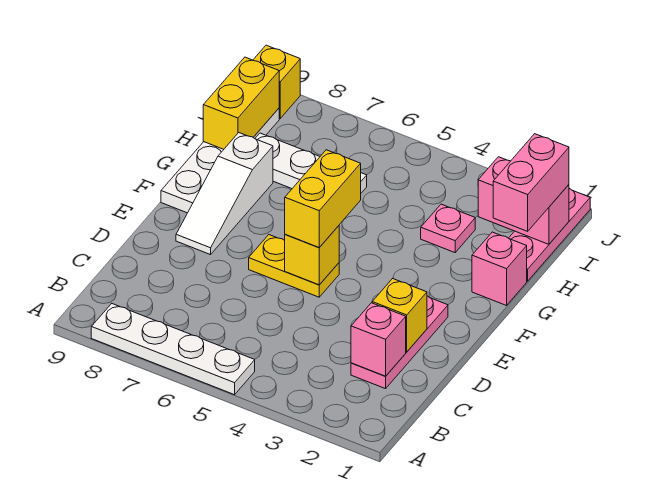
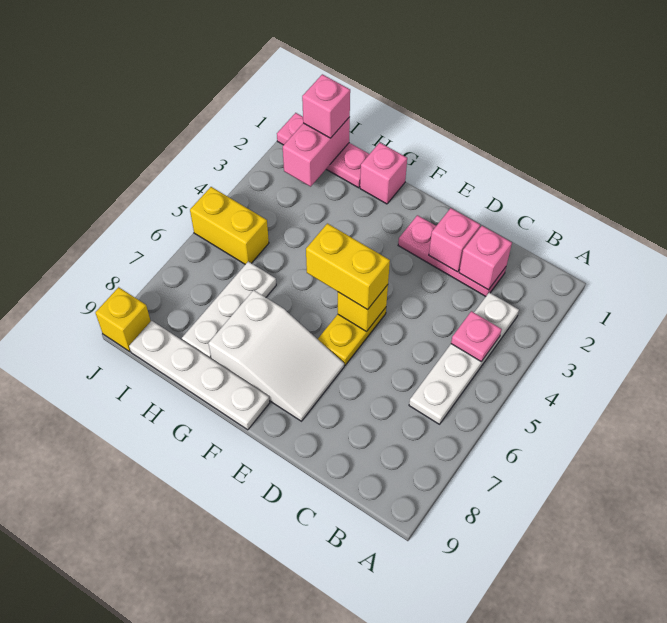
white plate A5:A8 level 1 -> white plate B3:B6 level 1
yellow brick D2 level 2 -> pink brick D2 level 2
white slope E8:G8 level 1 top G -> white slope E7:G8 level 1 top G
pink brick H1:I1 level 3 -> pink brick I1 level 3
pink plate H3 level 1 -> pink plate B4 level 2
yellow brick H9:I9 level 2 -> yellow brick I5:J5 level 1

